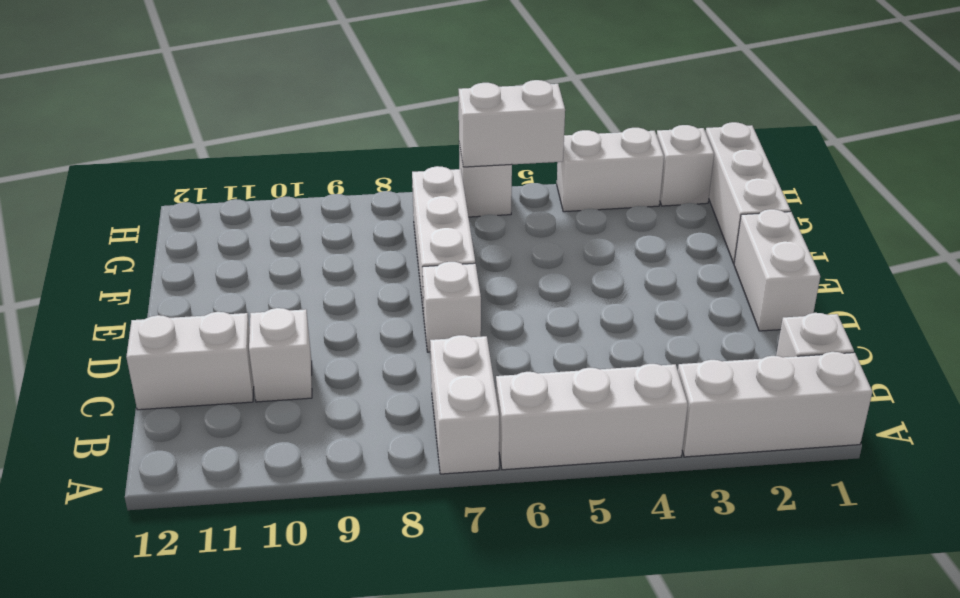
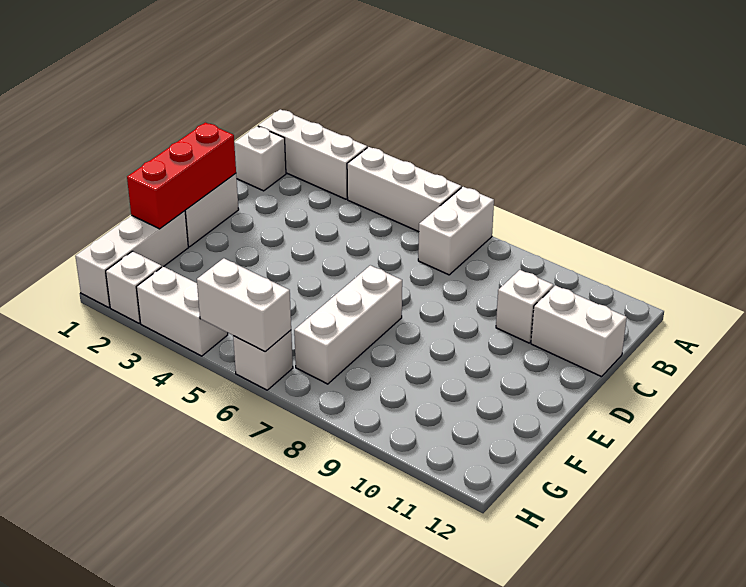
none -> red brick D1:F1 level 2
white brick D7 level 1 -> none

